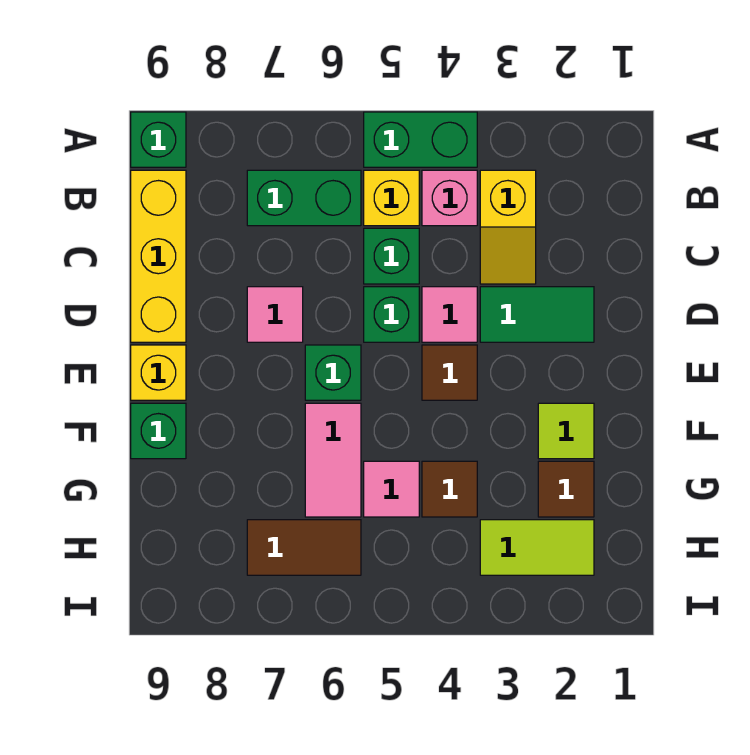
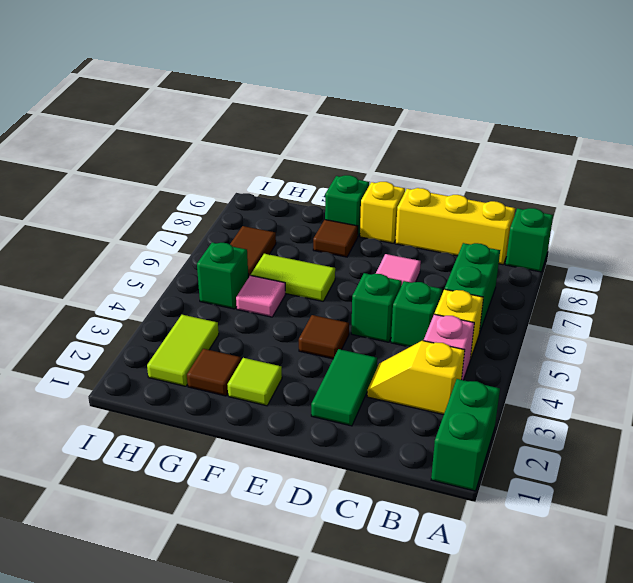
green brick A4:A5 level 1 -> green brick A1:A2 level 1
pink tile D4 level 1 -> none
green brick E6 level 1 -> green brick H5 level 1
pink tile F6:G6 level 1 -> lime tile F6:G6 level 1
brown tile G4 level 1 -> brown tile F8 level 1

